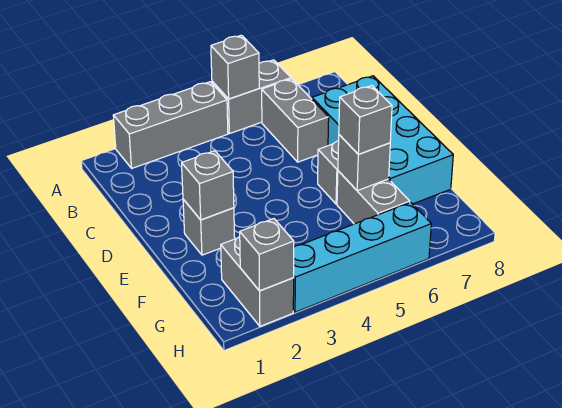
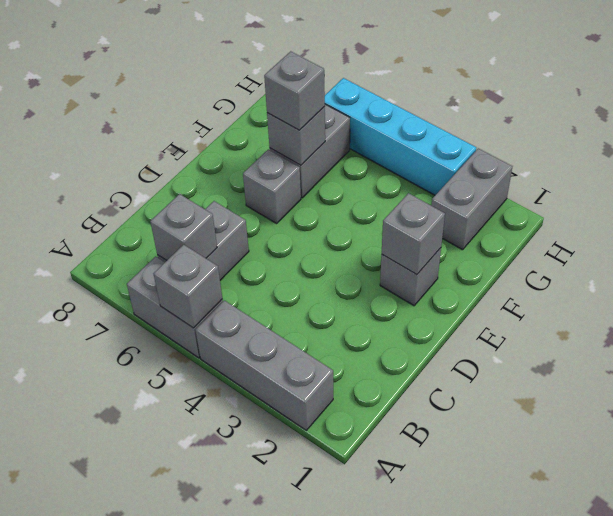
cyan brick C7:F8 level 1 -> none
grey brick H2 level 2 -> grey brick B6 level 2

